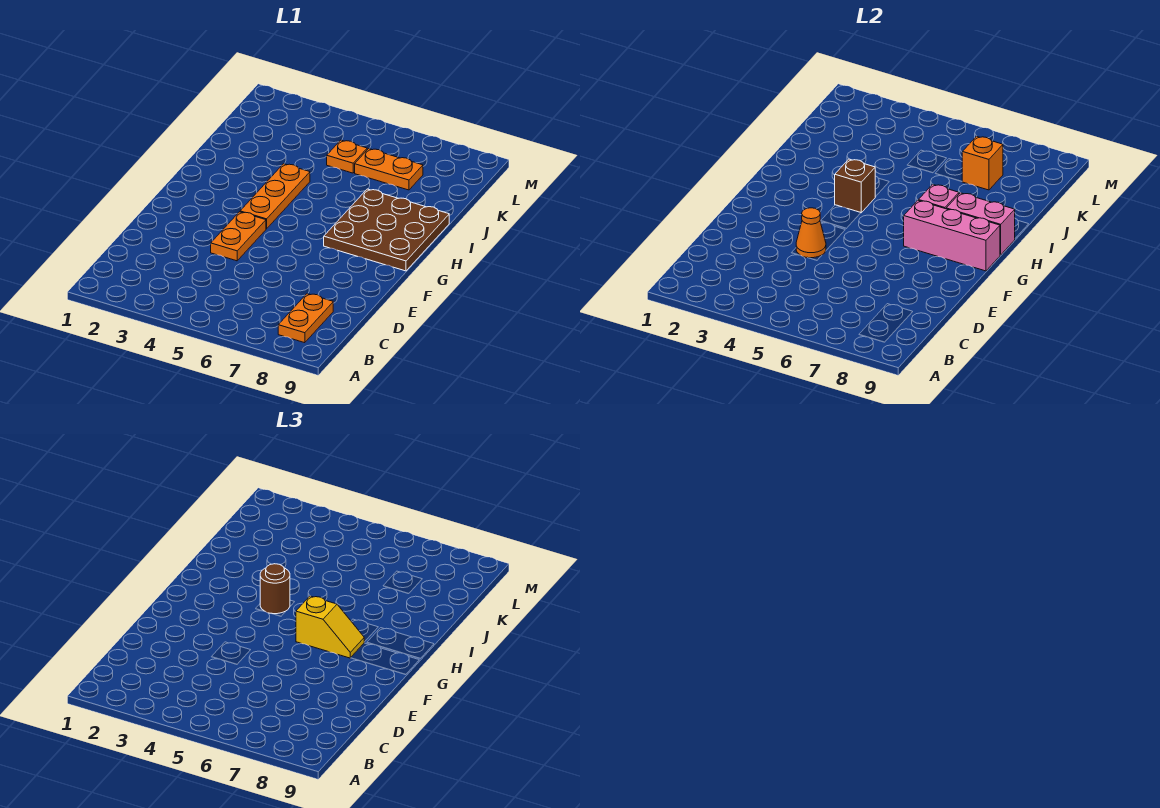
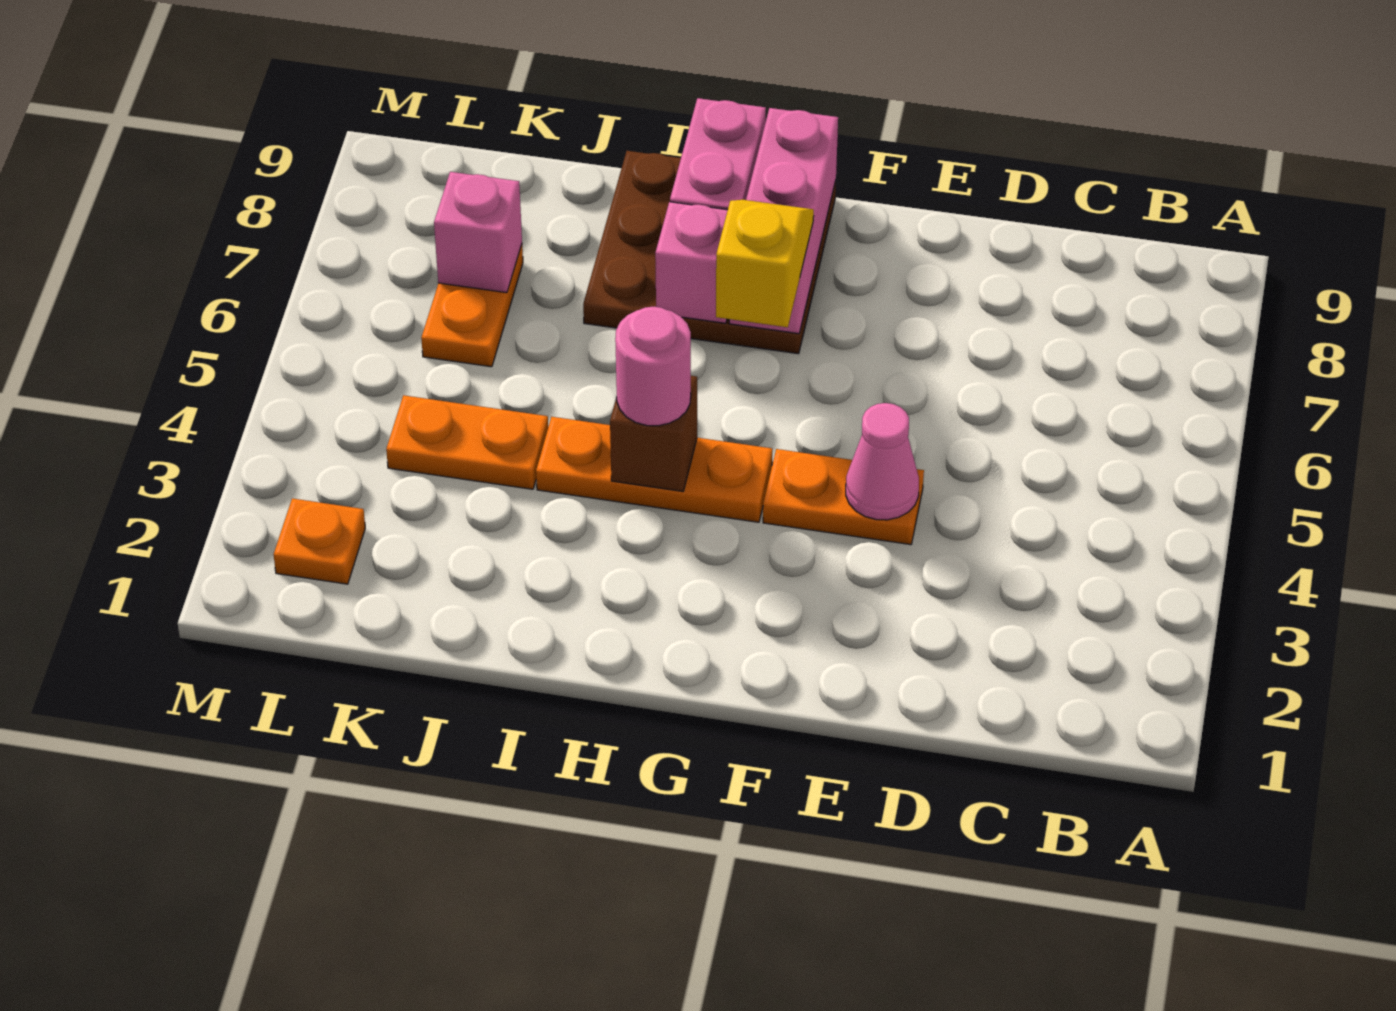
orange plate B8:C8 level 1 -> orange plate J4:K4 level 1
orange cone E4 level 2 -> pink cone E4 level 2
brown round brick H4 level 3 -> pink round brick H4 level 3
orange plate K5 level 1 -> orange plate L2 level 1
orange brick K7 level 2 -> pink brick K7 level 2

